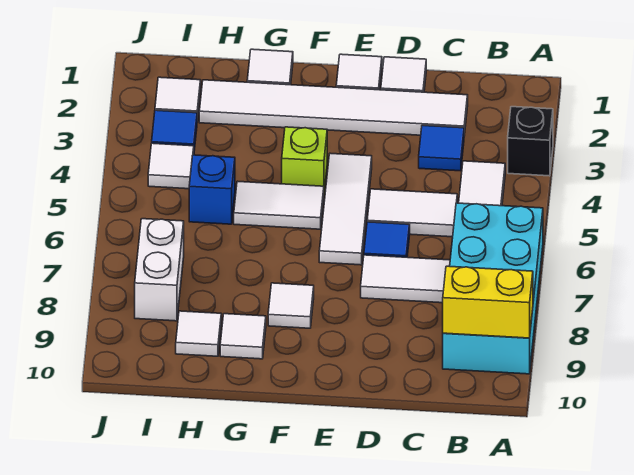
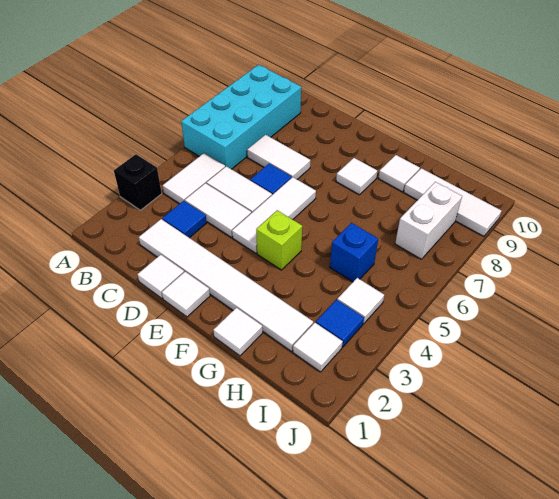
yellow brick A9:B9 level 2 -> none
white tile F5:G5 level 1 -> white tile C4:D4 level 1
white tile H9 level 1 -> white tile H9:J9 level 1

